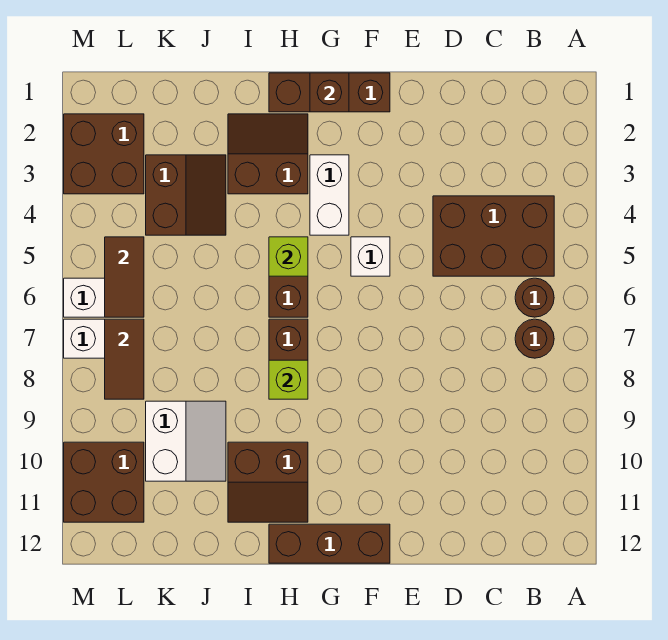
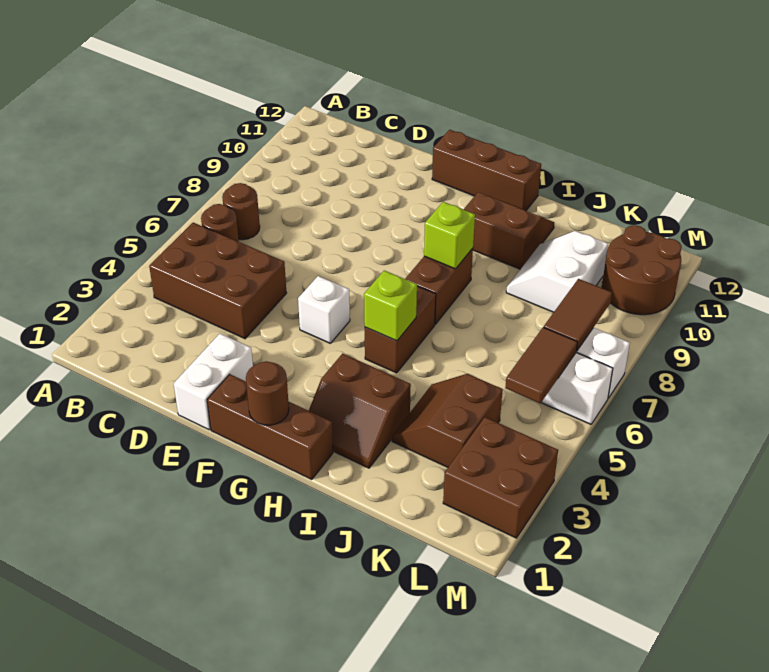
brown brick G1 level 2 -> brown round brick G1 level 2
white brick G3:G4 level 1 -> white brick E1:E2 level 1
brown brick L10:M11 level 1 -> brown round brick L10:M11 level 1

